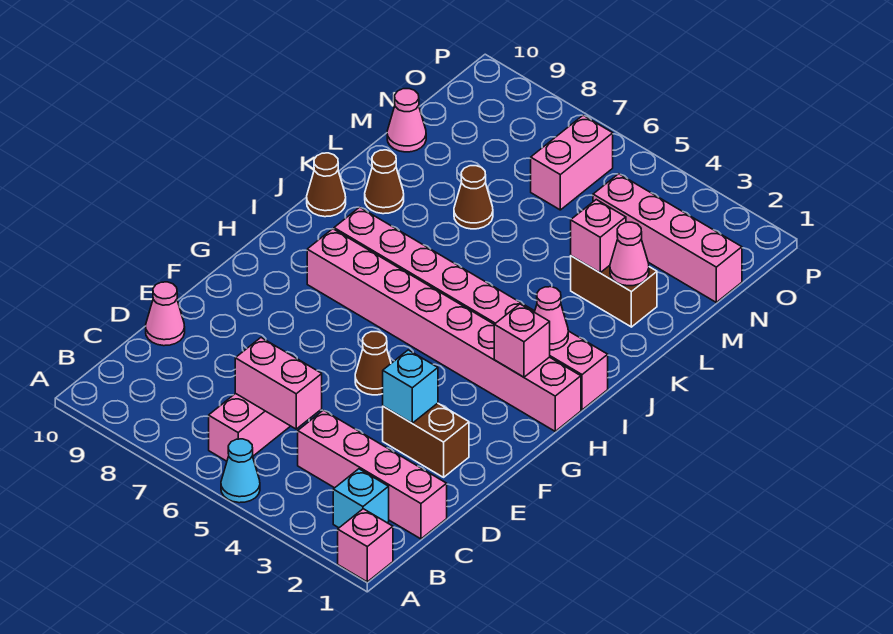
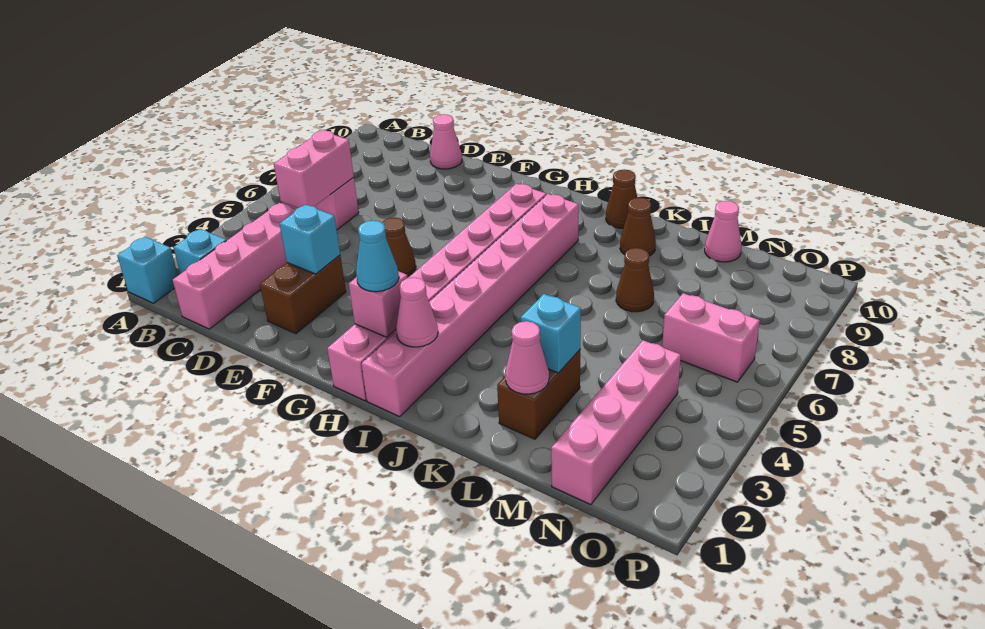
pink brick A1 level 1 -> cyan brick A1 level 1
cyan cone A5 level 1 -> cyan cone H2 level 3
pink brick L3 level 2 -> cyan brick L3 level 2

